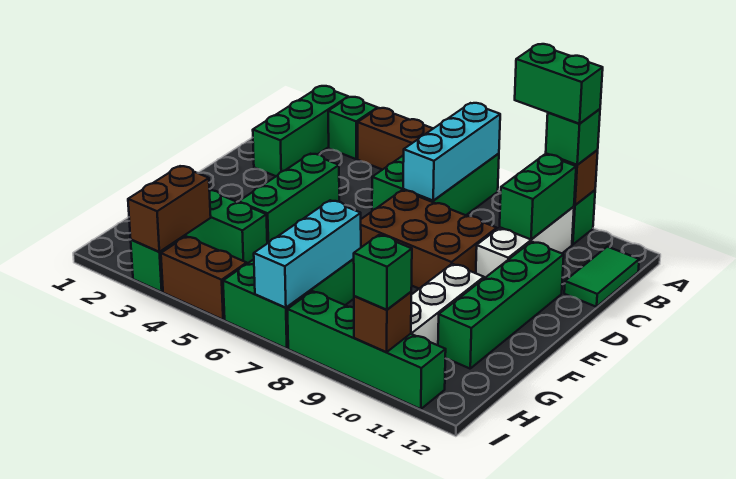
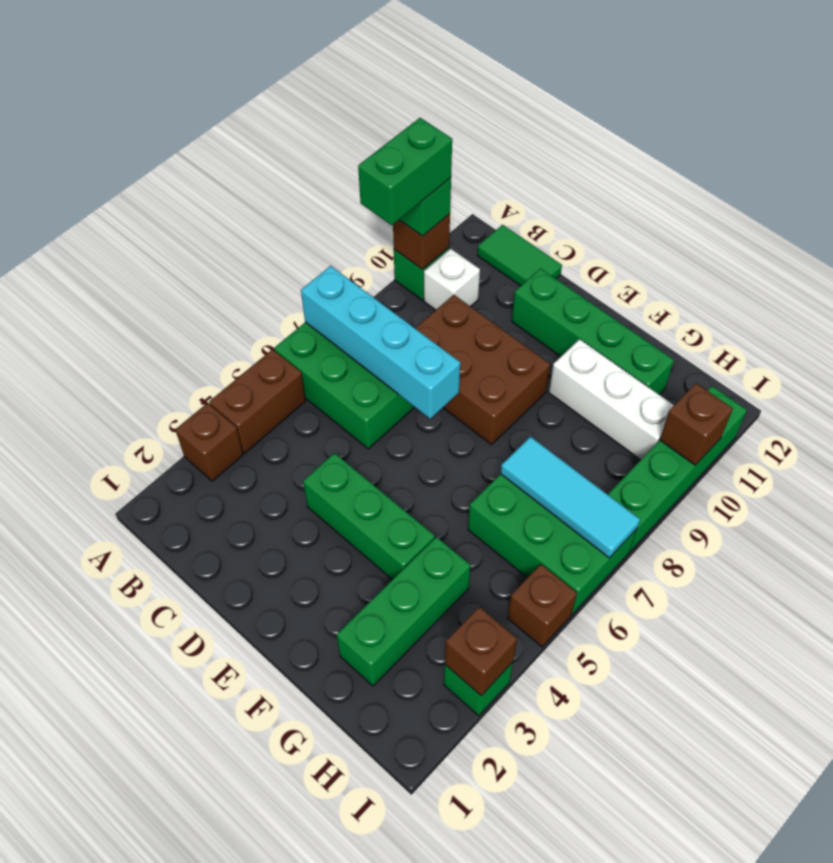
green brick A2:C2 level 1 -> none
green brick A3 level 1 -> brown brick A3 level 1
cyan brick A7:C7 level 2 -> cyan brick A7:D7 level 2
white brick B10:D10 level 1 -> white brick B10 level 1
green brick B10:C10 level 2 -> none
brown brick D7:E9 level 1 -> brown brick C8:E9 level 1
cyan brick G7:I7 level 2 -> cyan tile G7:I7 level 2
brown brick H3:I3 level 2 -> brown brick I3 level 2
brown brick I4:I5 level 1 -> brown brick I5 level 1
green brick I10 level 3 -> none

